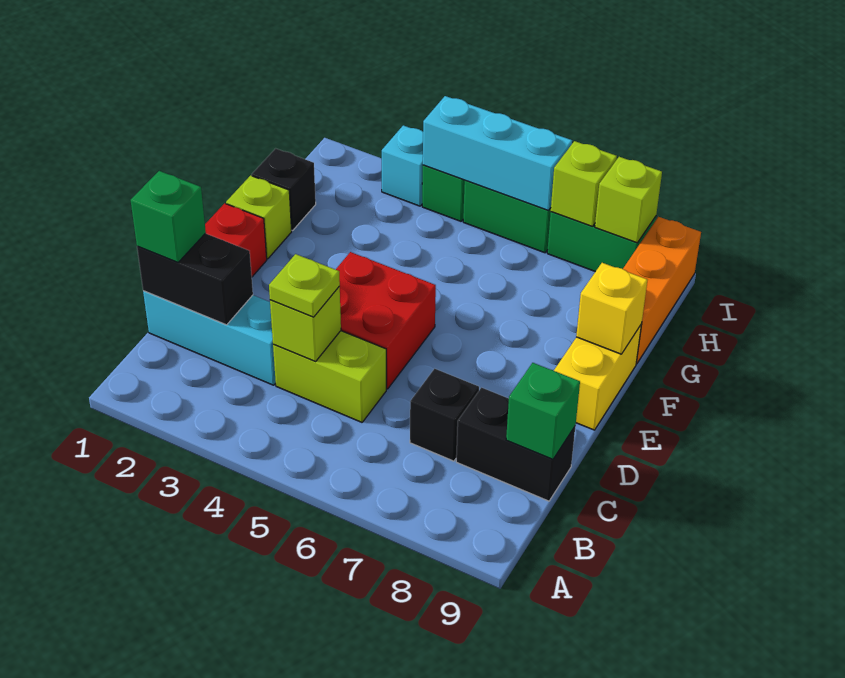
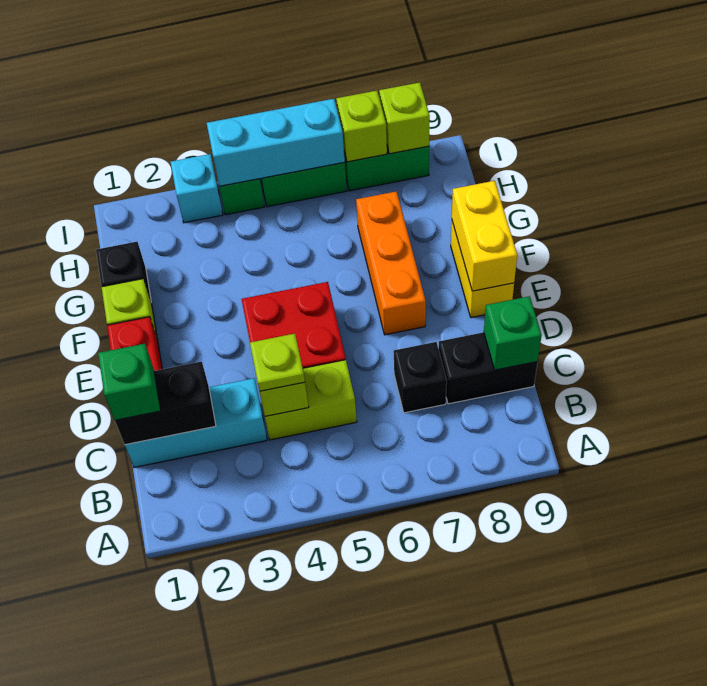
yellow brick F9 level 2 -> yellow brick E9:F9 level 2
orange brick G9:I9 level 1 -> orange brick E7:G7 level 1

